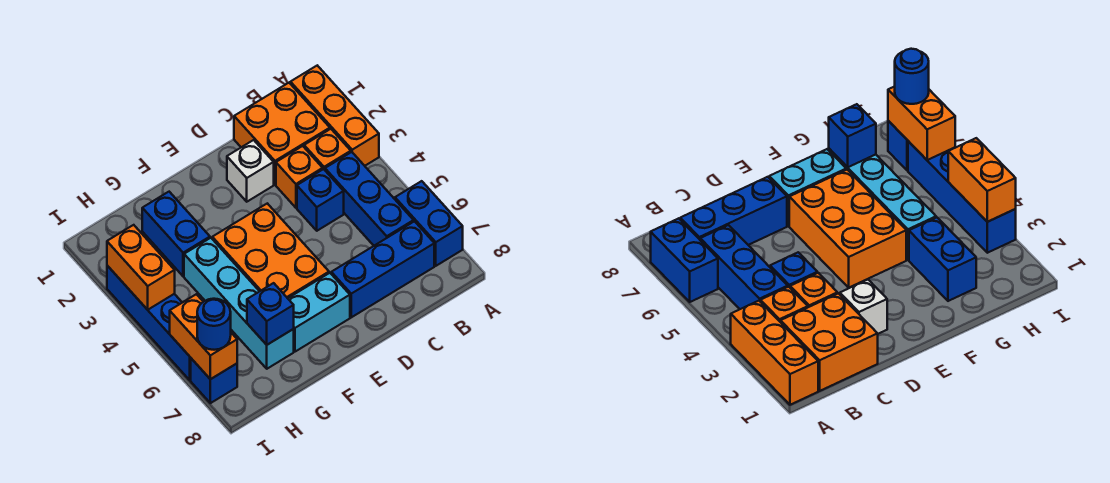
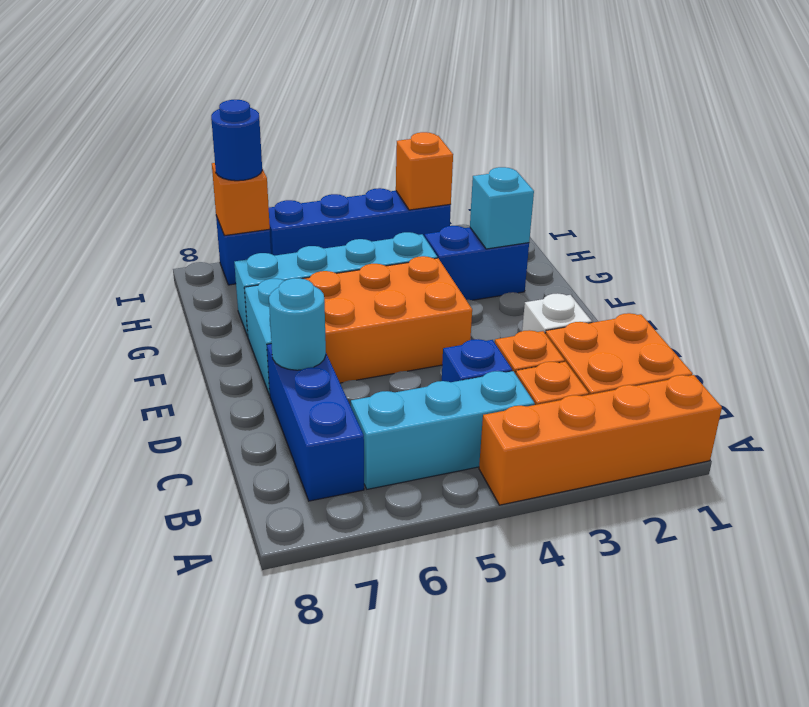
orange brick A1:A3 level 1 -> orange brick A1:A4 level 1
blue brick A6:A7 level 1 -> none
blue brick B4:B6 level 1 -> cyan brick B4:B6 level 1
none -> cyan round brick D7 level 2
none -> cyan brick G2 level 2
blue brick G7 level 2 -> none
orange brick I3:I4 level 2 -> orange brick I3 level 2
orange brick I6:I7 level 2 -> orange brick I7 level 2

